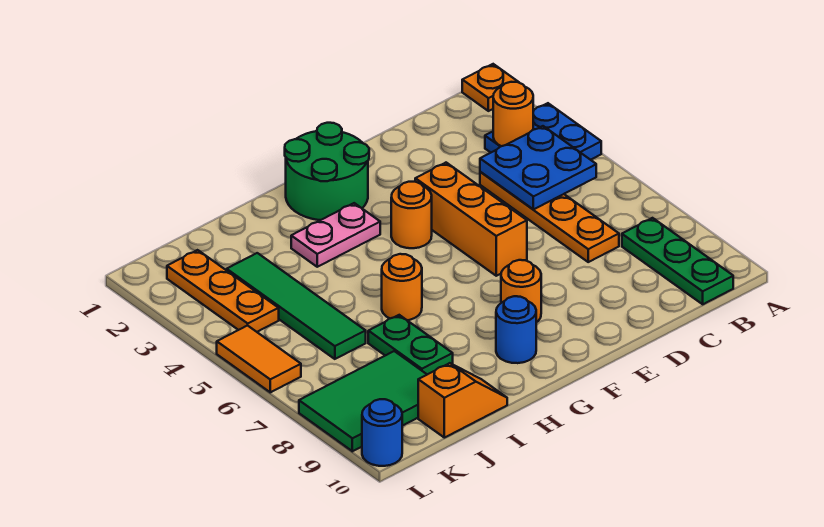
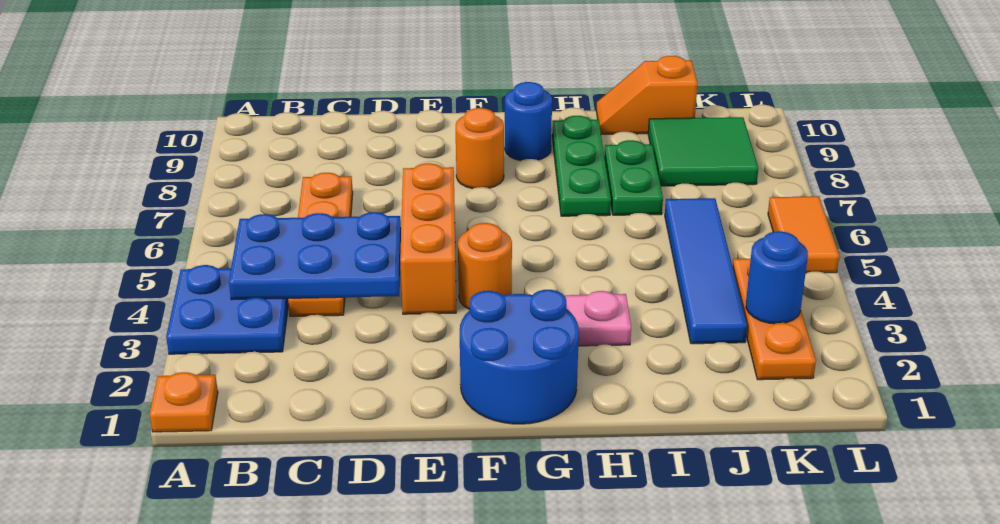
orange round brick B3 level 2 -> none
blue plate B4:C5 level 2 -> blue plate B4:D5 level 2
green plate B8:B10 level 1 -> green plate H7:H9 level 1
green round brick F1:G2 level 1 -> blue round brick F1:G2 level 1
orange round brick H6 level 1 -> none
green tile J3:J6 level 1 -> blue tile J3:J6 level 1
green tile J8:L9 level 1 -> green tile J8:K9 level 1
blue round brick L10 level 1 -> blue round brick K3 level 2

